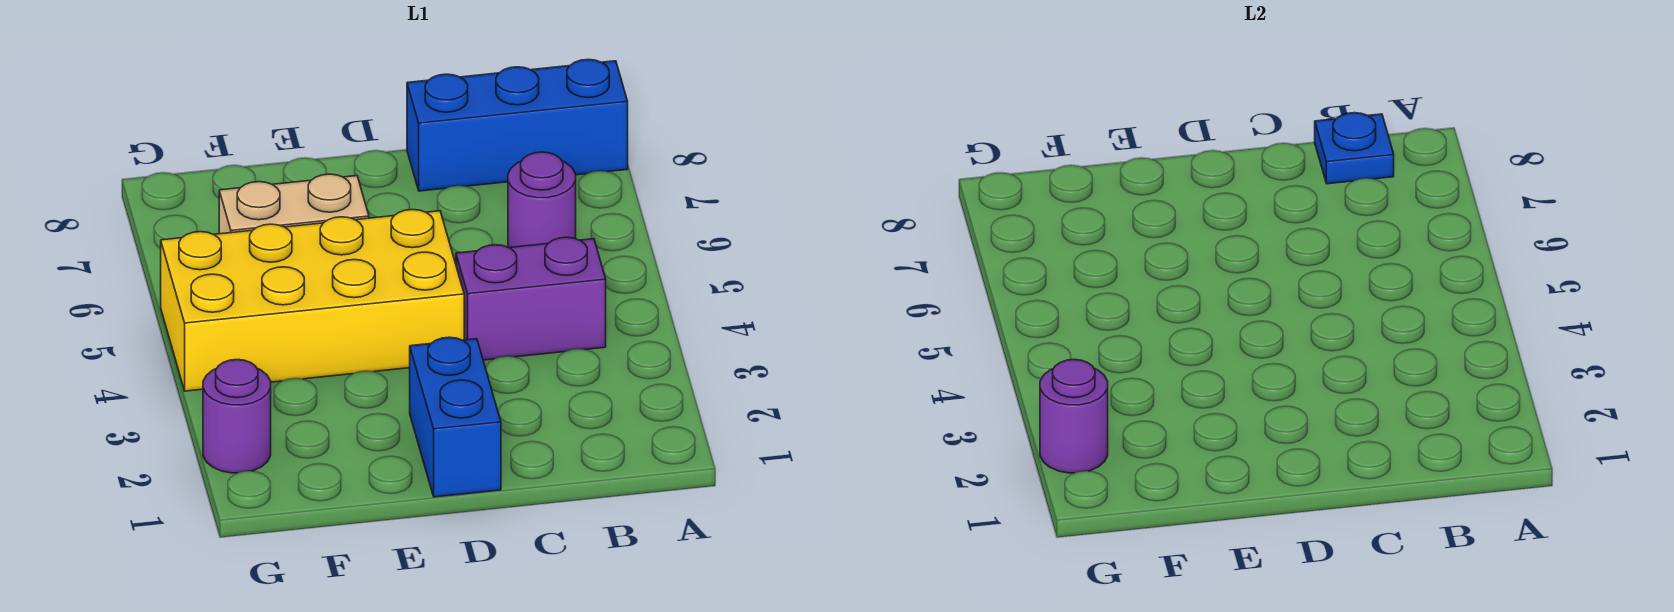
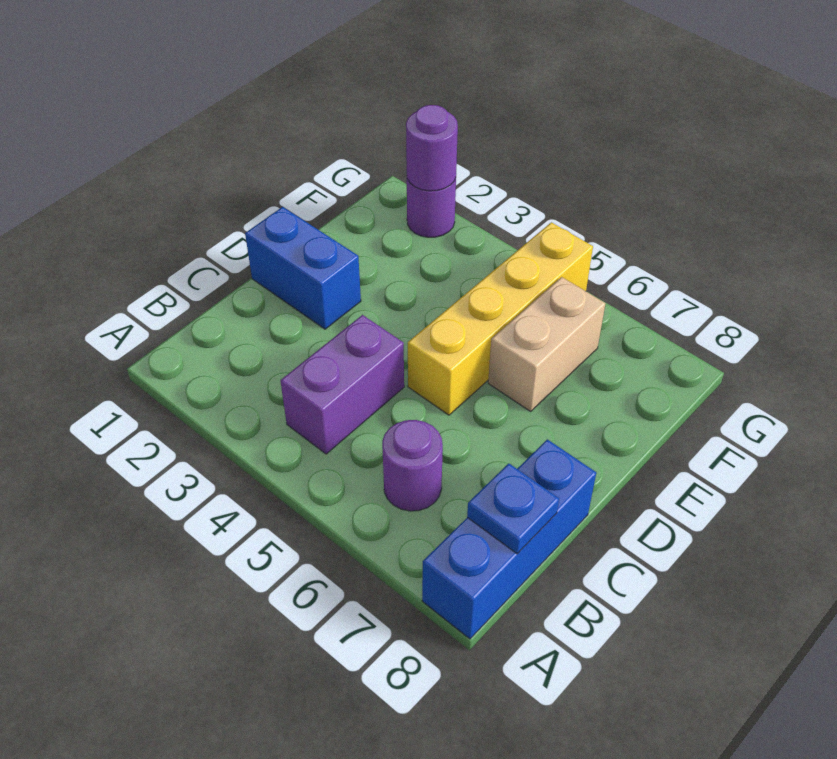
yellow brick D4:G5 level 1 -> yellow brick D5:G5 level 1

